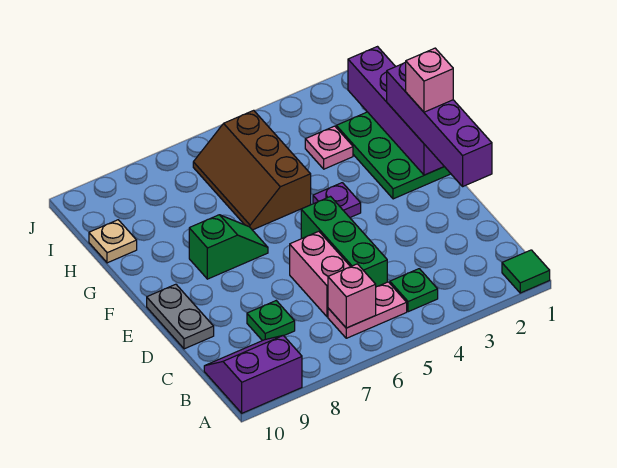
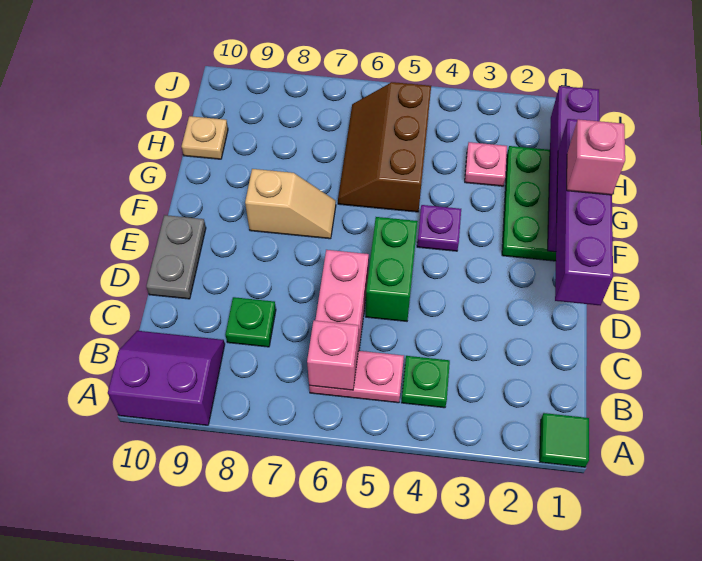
green brick C5:E5 level 1 -> green brick D5:E5 level 1
green slope F7:F8 level 1 top 8 -> tan slope F7:F8 level 1 top 8

